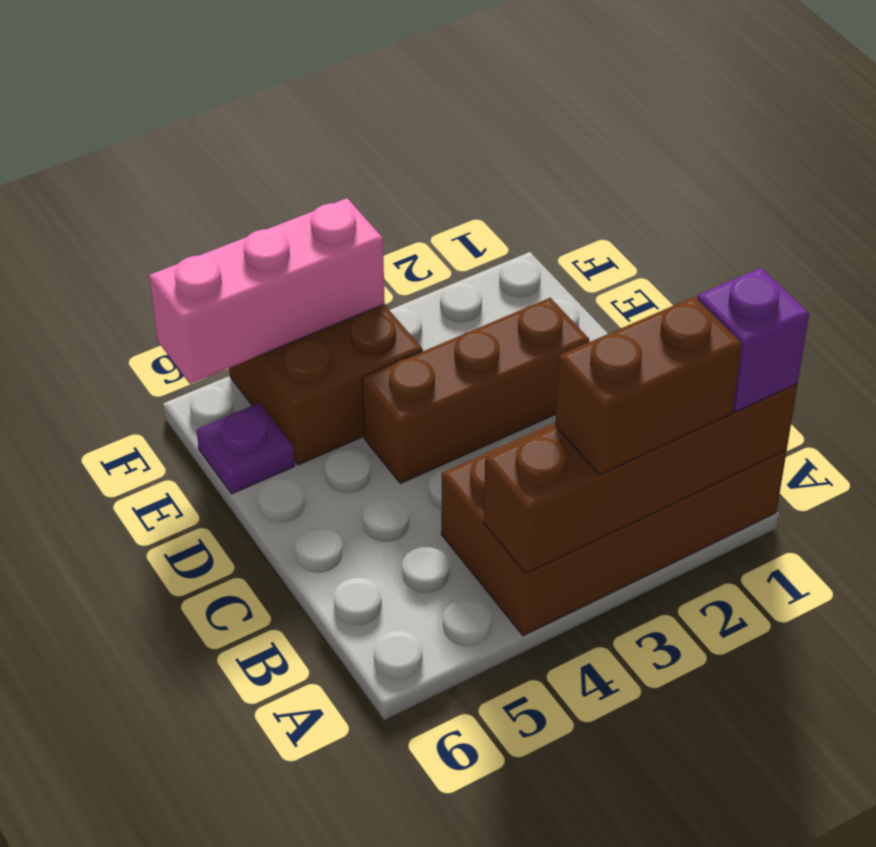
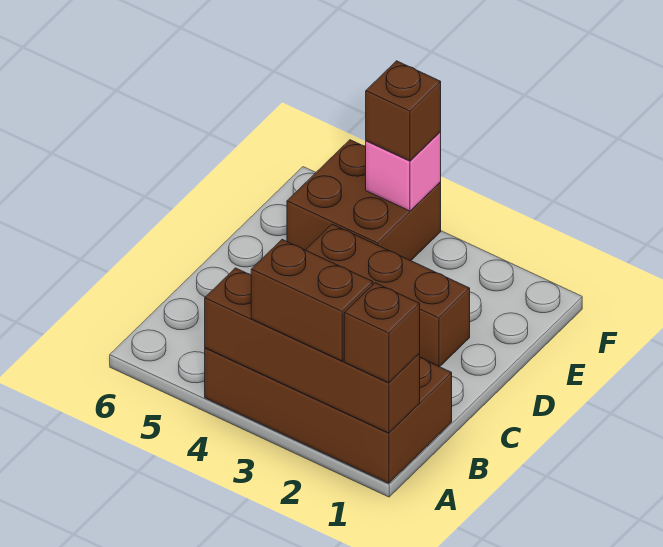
purple brick A1 level 3 -> brown brick A1 level 3
purple plate E6 level 1 -> none
pink brick F4:F6 level 2 -> pink brick F4 level 2
none -> brown brick F4 level 3

